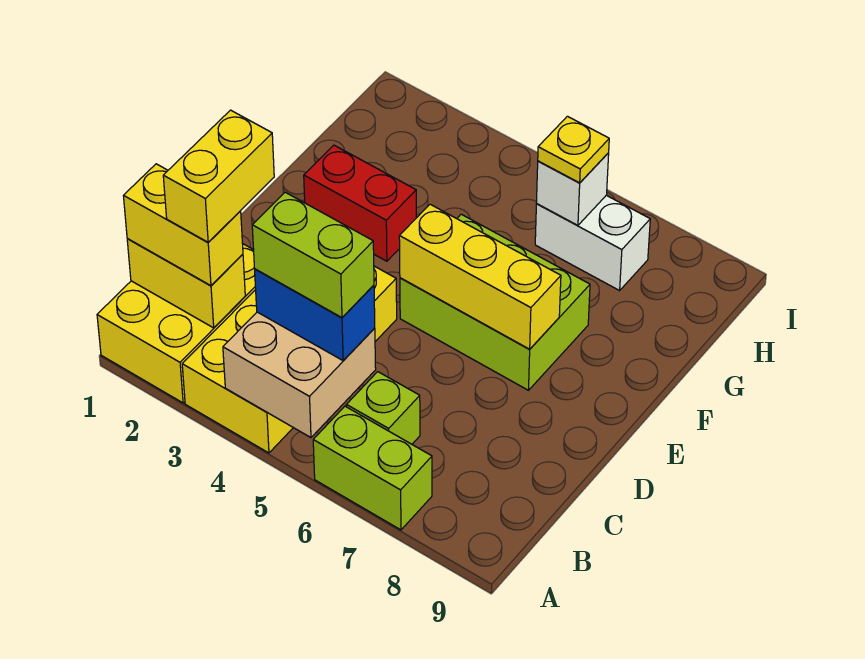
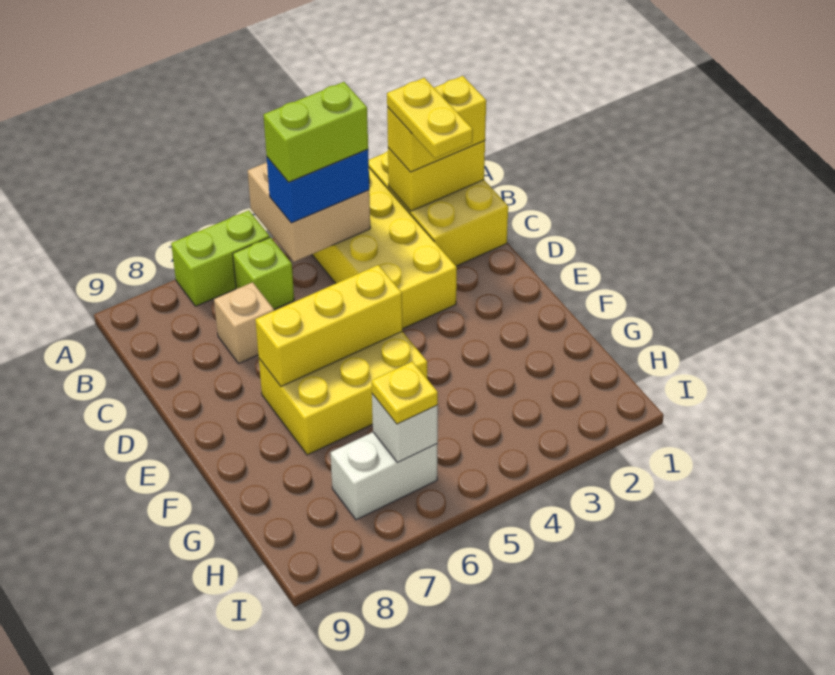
yellow brick B2:C2 level 4 -> yellow plate B2:C2 level 4
none -> tan brick C7 level 1
lime brick E5:F7 level 1 -> yellow brick E5:F7 level 1
red brick F2:F3 level 1 -> none

